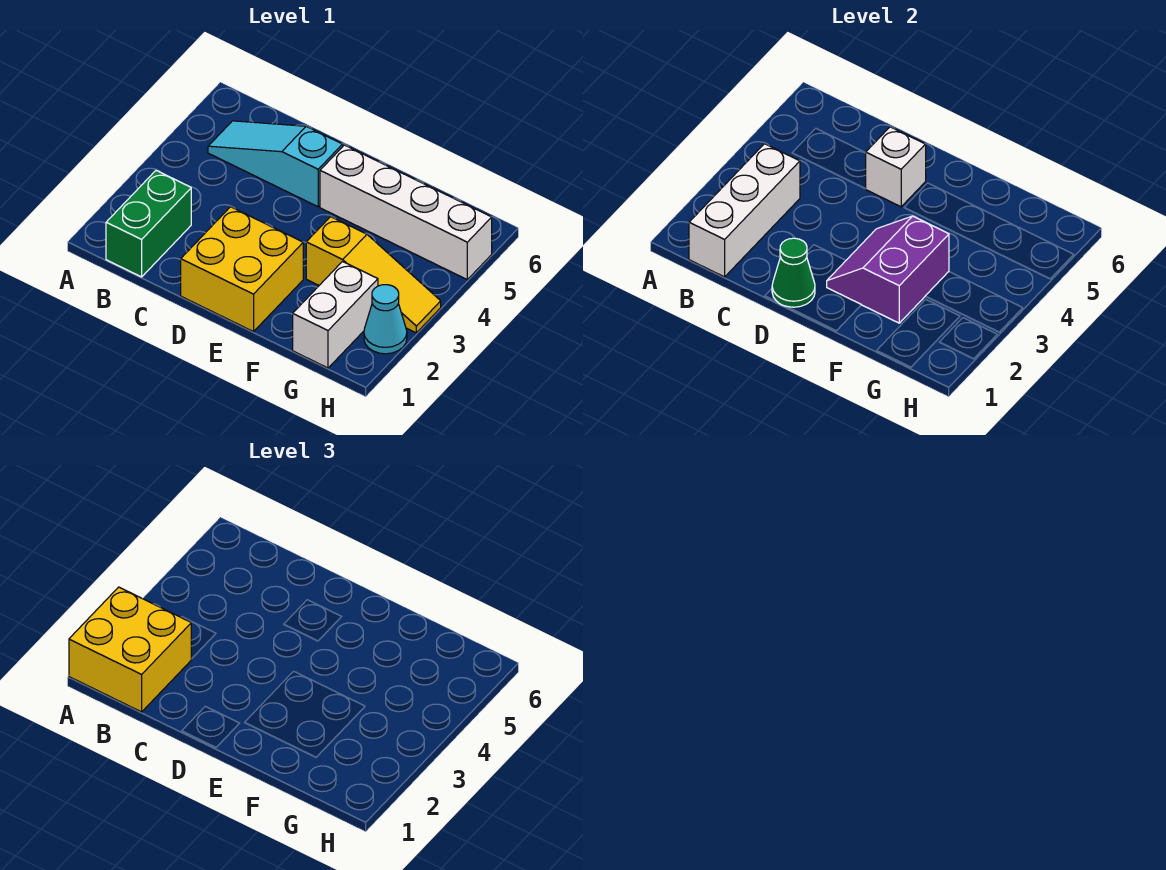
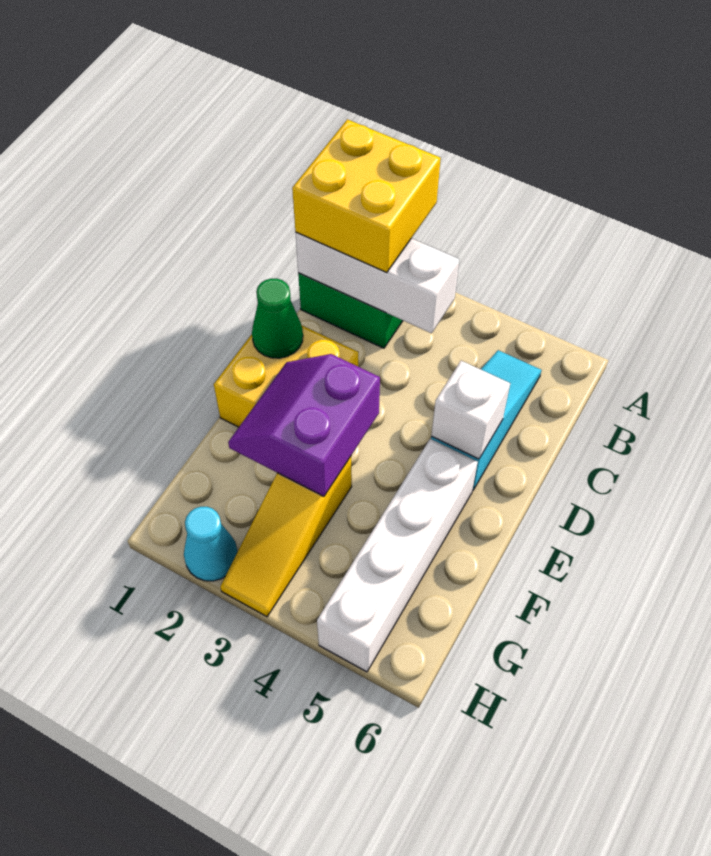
purple slope E2:F3 level 2 top F -> purple slope E2:F3 level 2 top 3
white brick G1:G2 level 1 -> none

